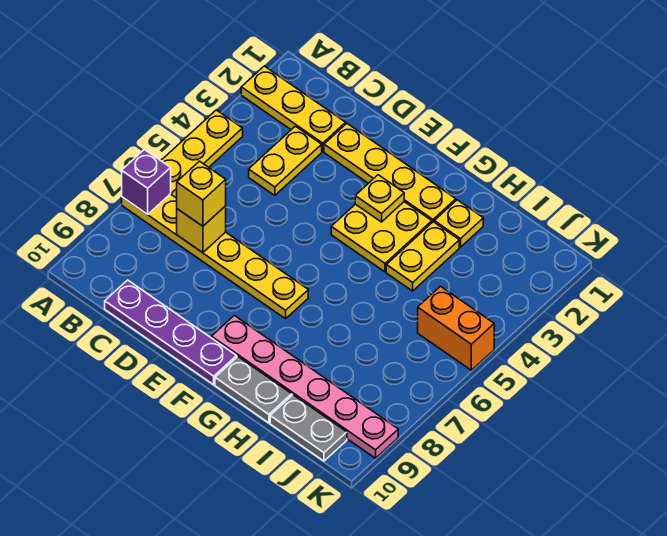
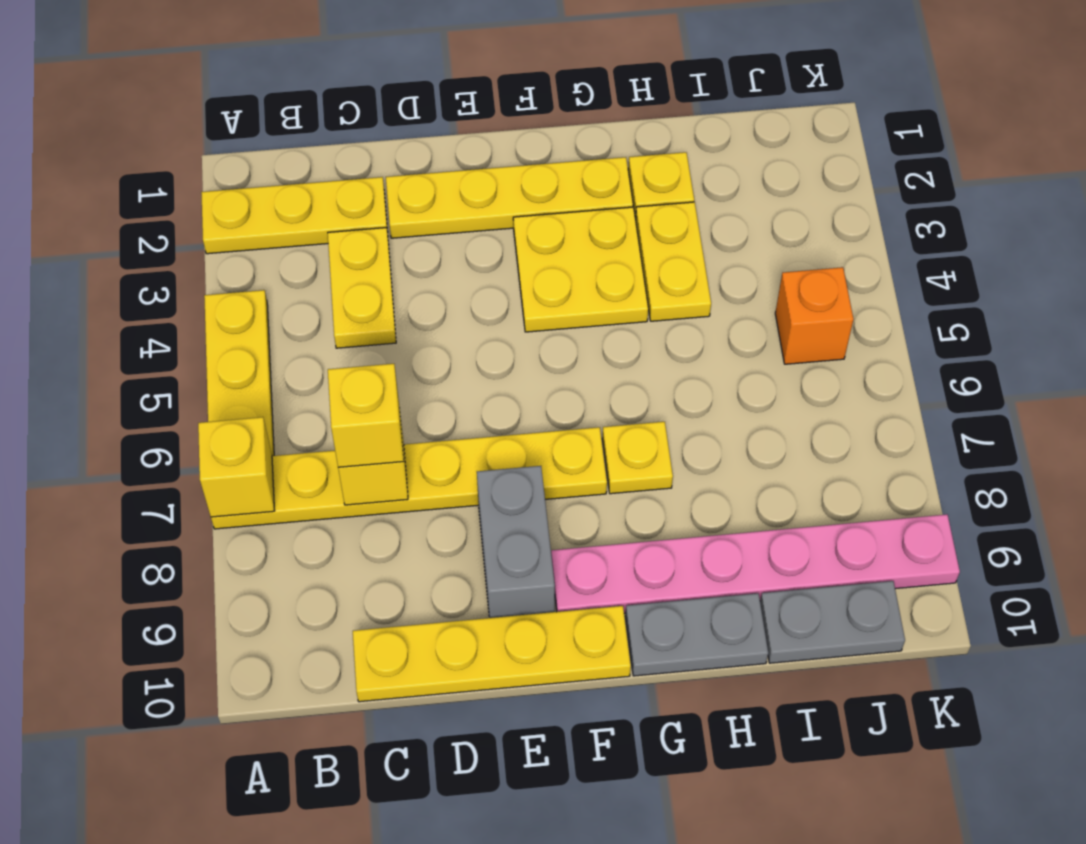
purple brick A7 level 2 -> yellow brick A7 level 2
purple plate C10:F10 level 1 -> yellow plate C10:F10 level 1
none -> grey brick E8:E9 level 1
yellow plate F3 level 2 -> yellow plate G7 level 1
orange brick J5:K5 level 1 -> orange brick J5 level 1

